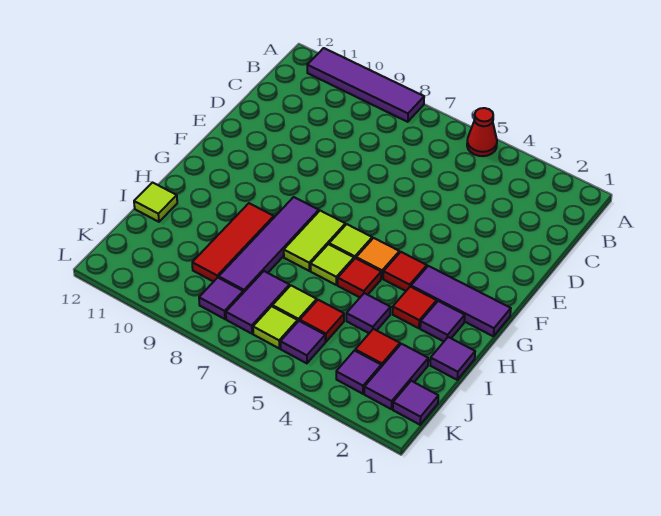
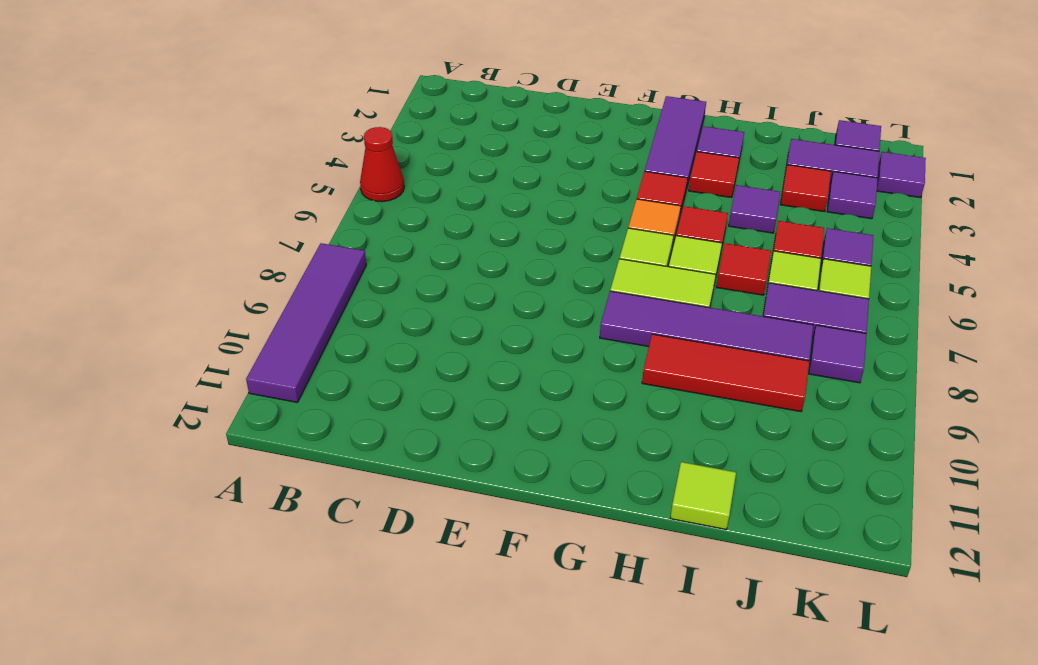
purple tile I1 level 1 -> purple tile L2 level 1
none -> red tile I6 level 1

